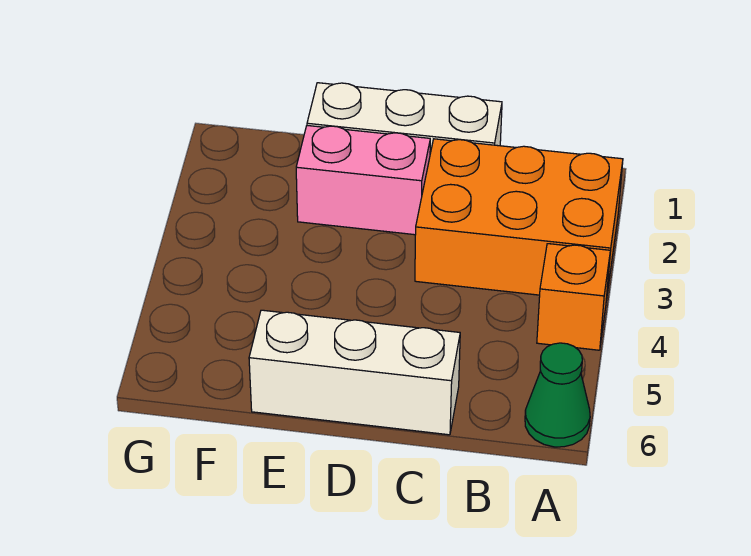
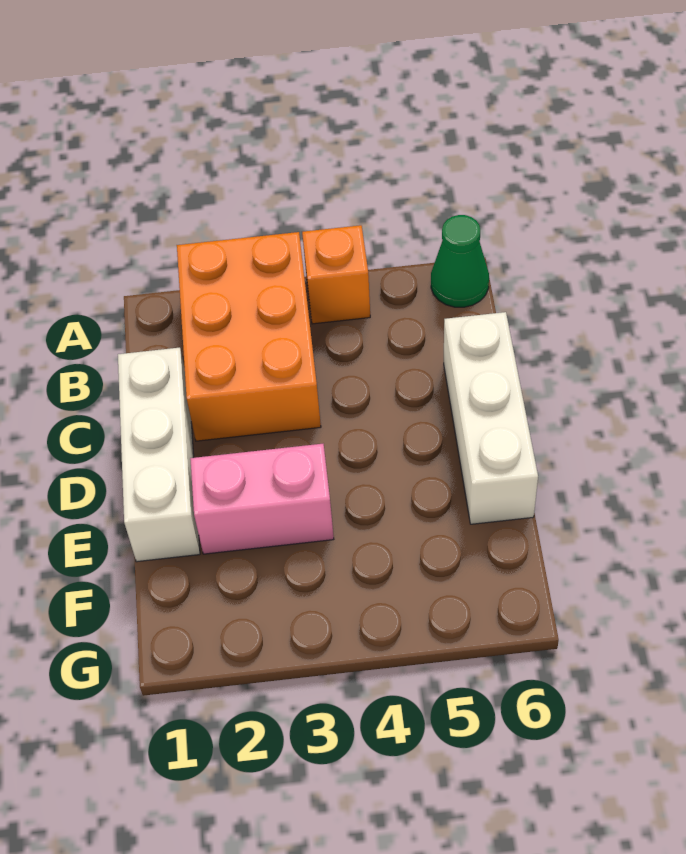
pink brick D2:E2 level 1 -> pink brick E2:E3 level 1

